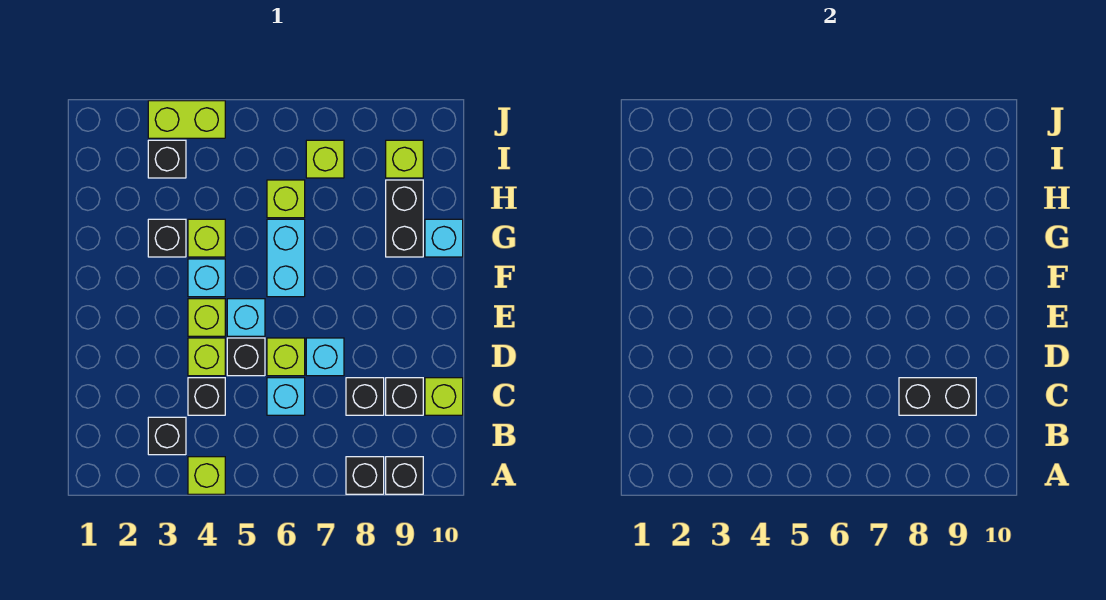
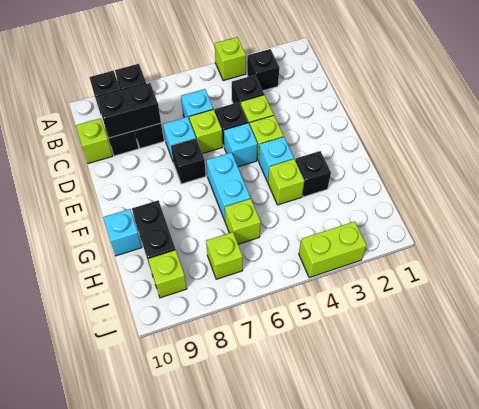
black brick I3 level 1 -> black brick E7 level 1

